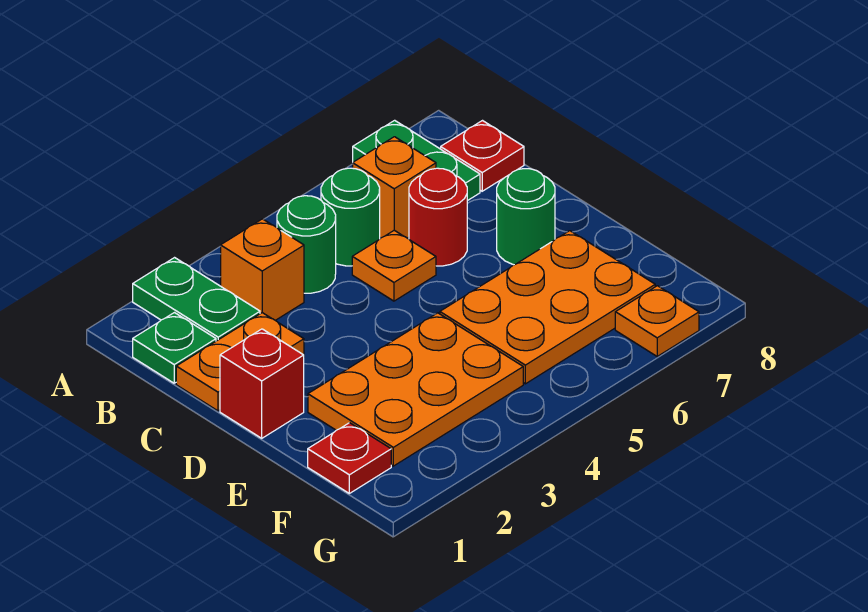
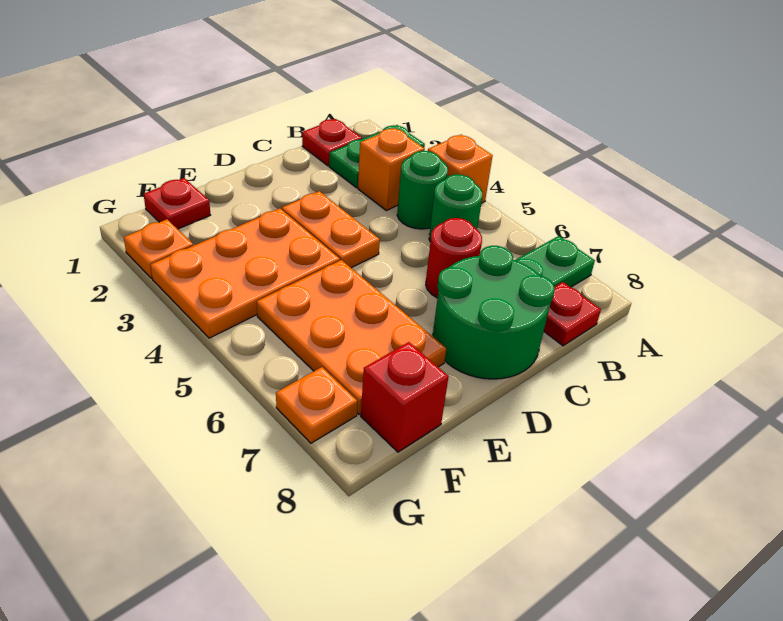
green plate B1 level 1 -> red plate B1 level 1
orange brick B6 level 1 -> orange brick A4 level 1
orange plate C1:C2 level 1 -> orange plate D3:D4 level 1
orange plate C5 level 1 -> orange plate G2 level 1
red brick D1 level 1 -> red brick F8 level 1
green round brick D7 level 1 -> green round brick C7:D8 level 1
orange plate E2:F4 level 1 -> orange plate E3:G4 level 1

